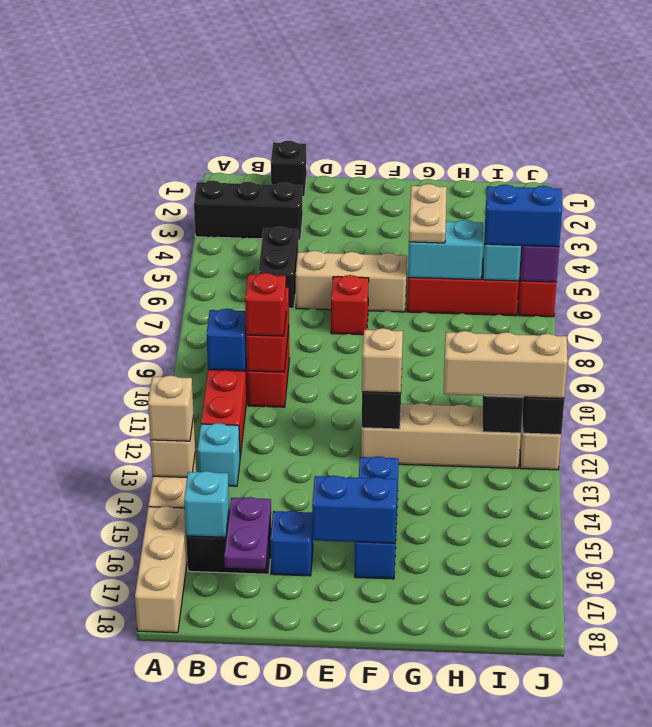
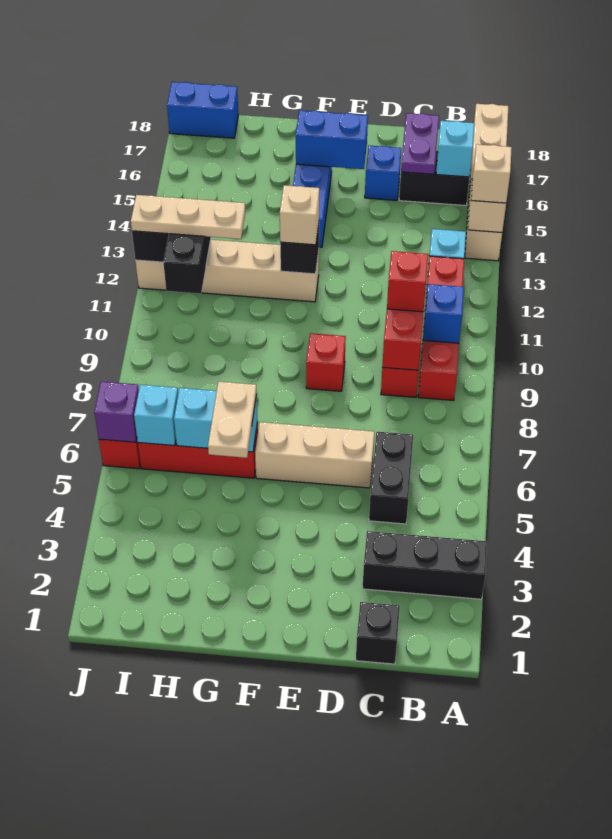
red brick E7 level 1 -> red brick E9 level 1
tan brick H12:J12 level 3 -> tan plate H12:J12 level 3
blue brick I6:J6 level 3 -> blue brick I18:J18 level 1

